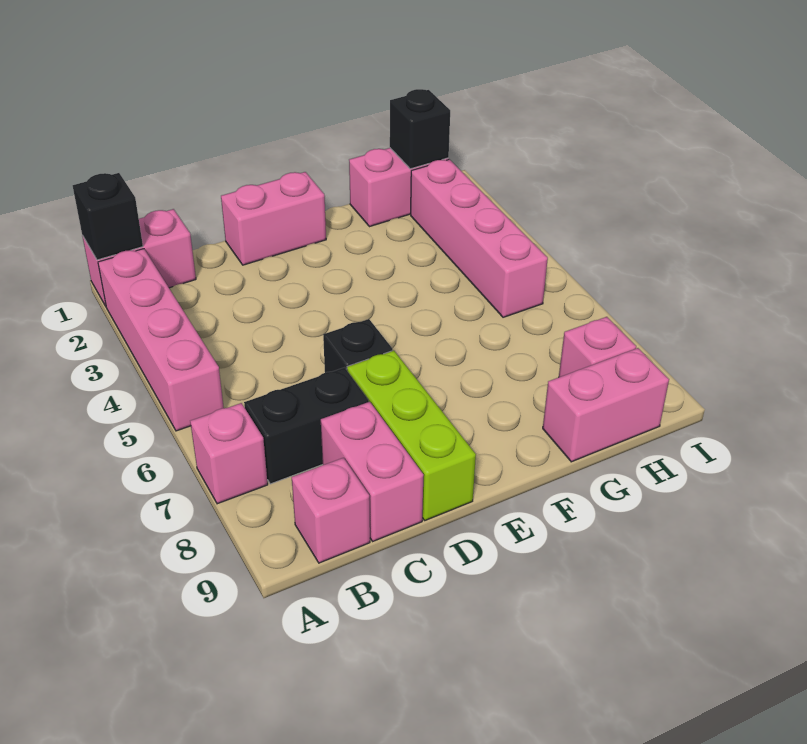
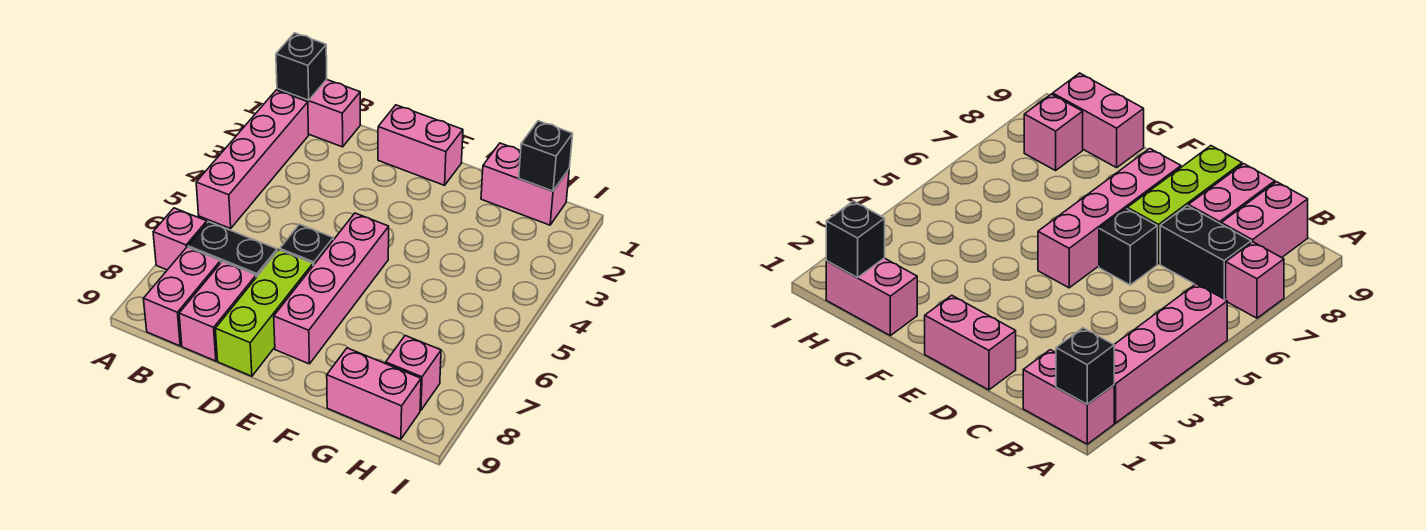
pink brick B9 level 1 -> pink brick B8:B9 level 1
pink brick H2:H5 level 1 -> pink brick E5:E8 level 1

